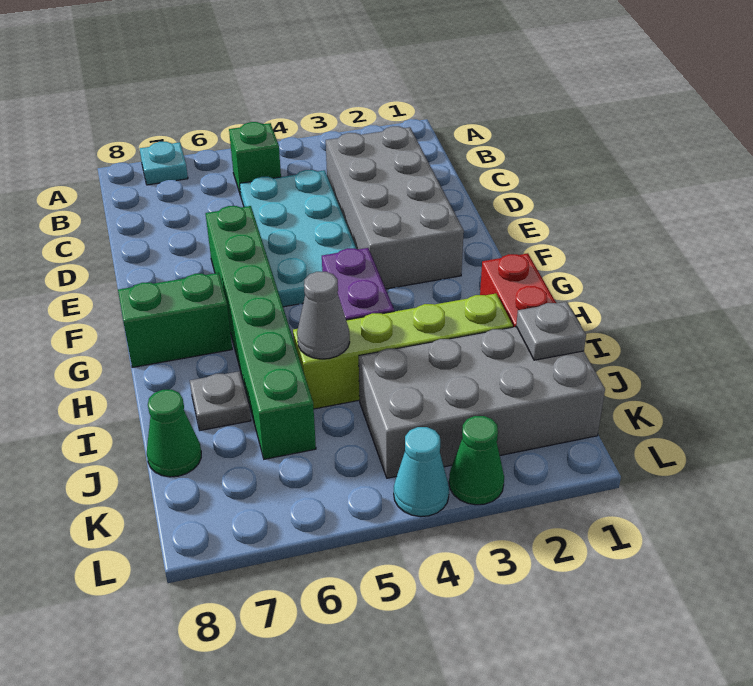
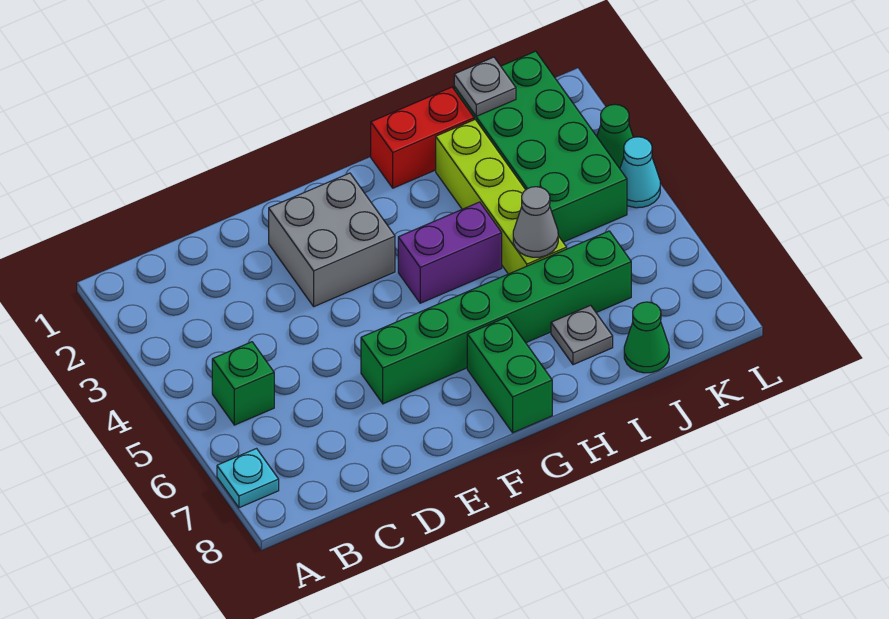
grey brick C2:F3 level 1 -> grey brick E2:F3 level 1
cyan plate C4:F5 level 1 -> none
grey brick J1:K4 level 1 -> green brick J1:K4 level 1

